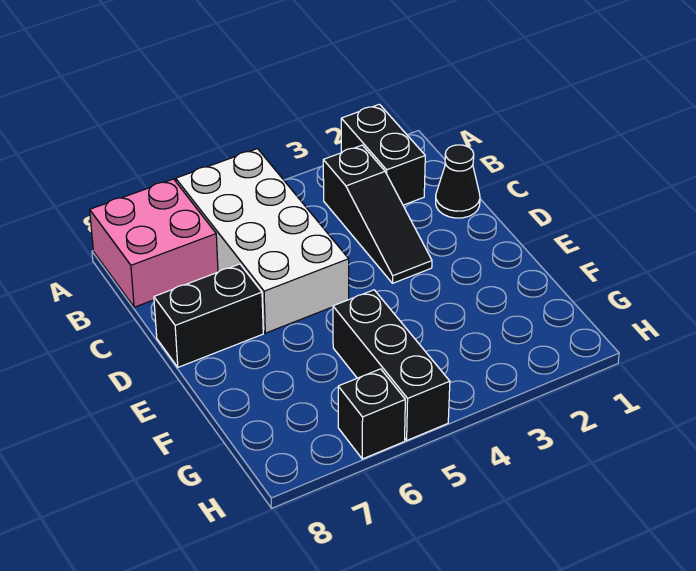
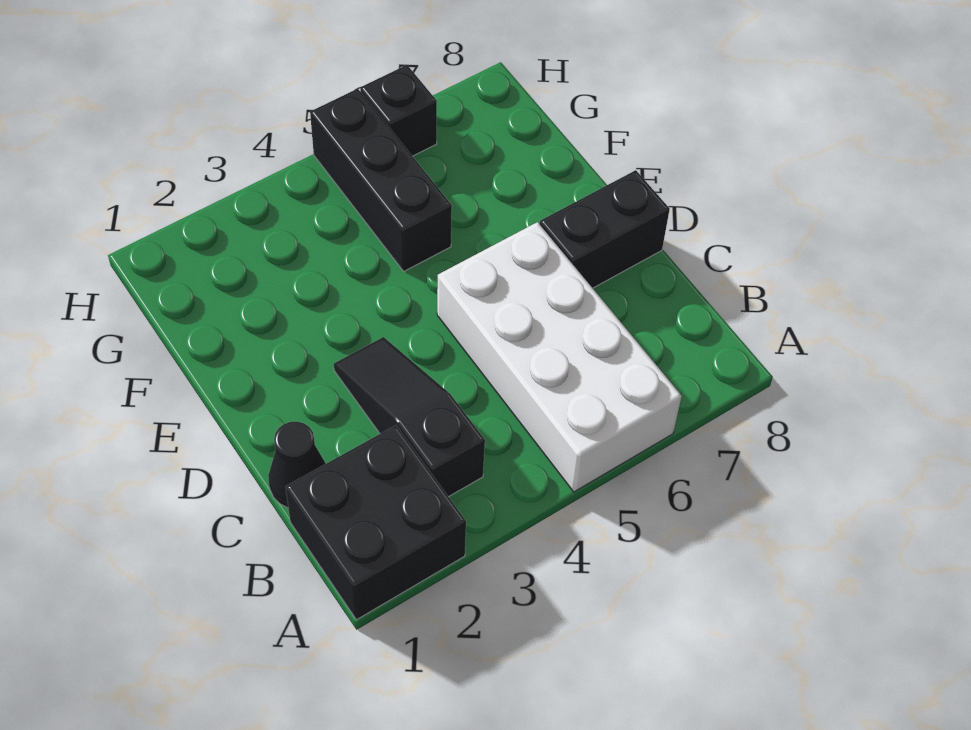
black brick A2:B2 level 1 -> black brick A1:B2 level 1
pink brick A7:B8 level 1 -> none

